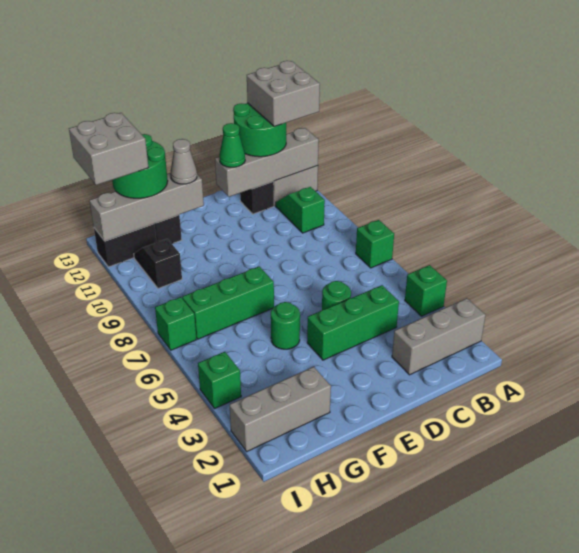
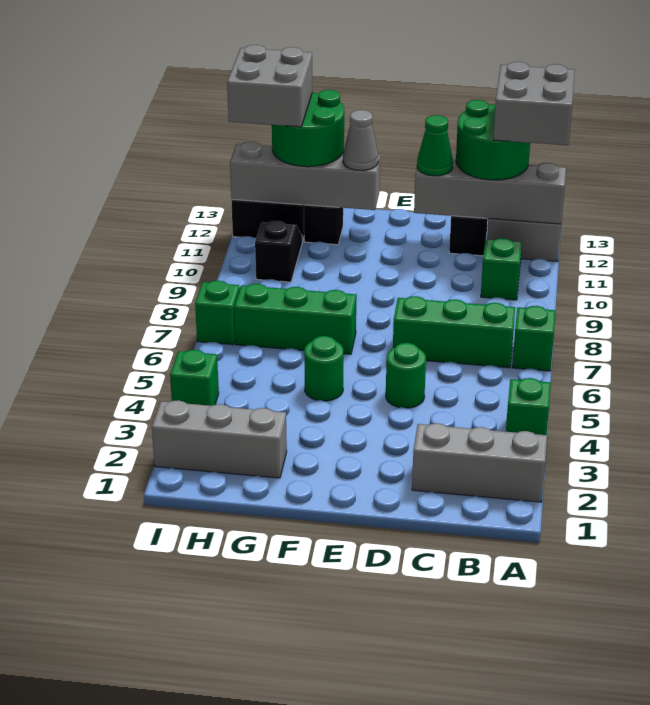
green brick C4:E4 level 1 -> green brick B7:D7 level 1

